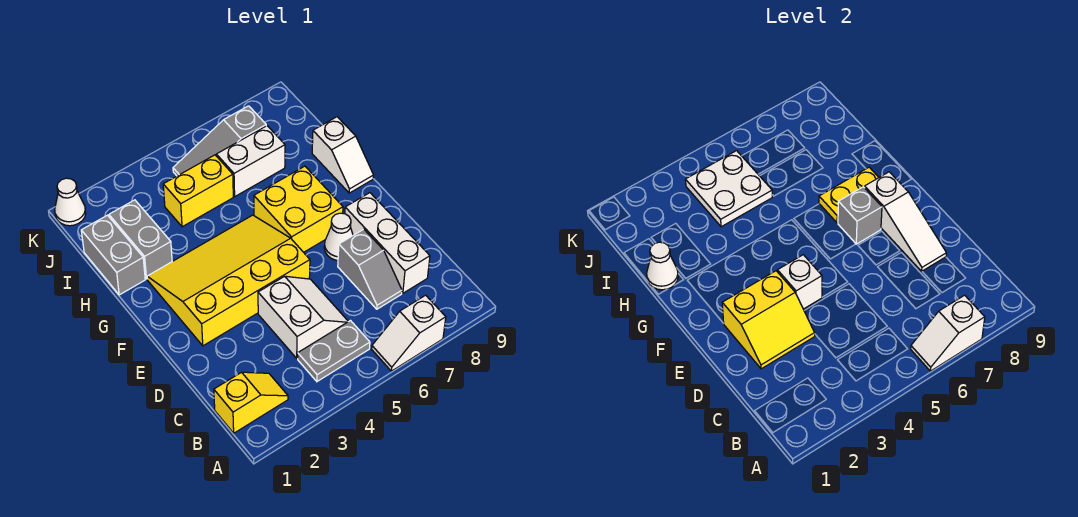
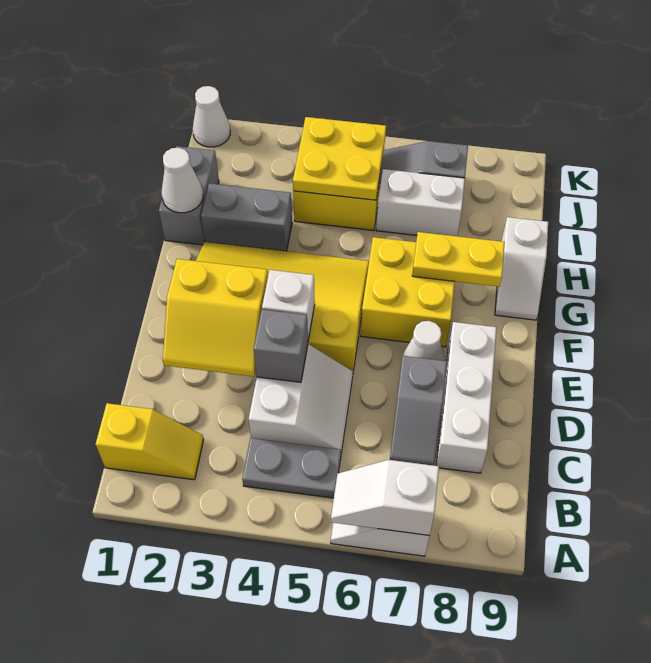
white slope D8:F8 level 2 top F -> none
grey brick F7 level 2 -> grey brick D4 level 2
grey brick H2:I2 level 1 -> grey brick H2:H3 level 1
white plate I4:J5 level 2 -> yellow plate I4:J5 level 2

